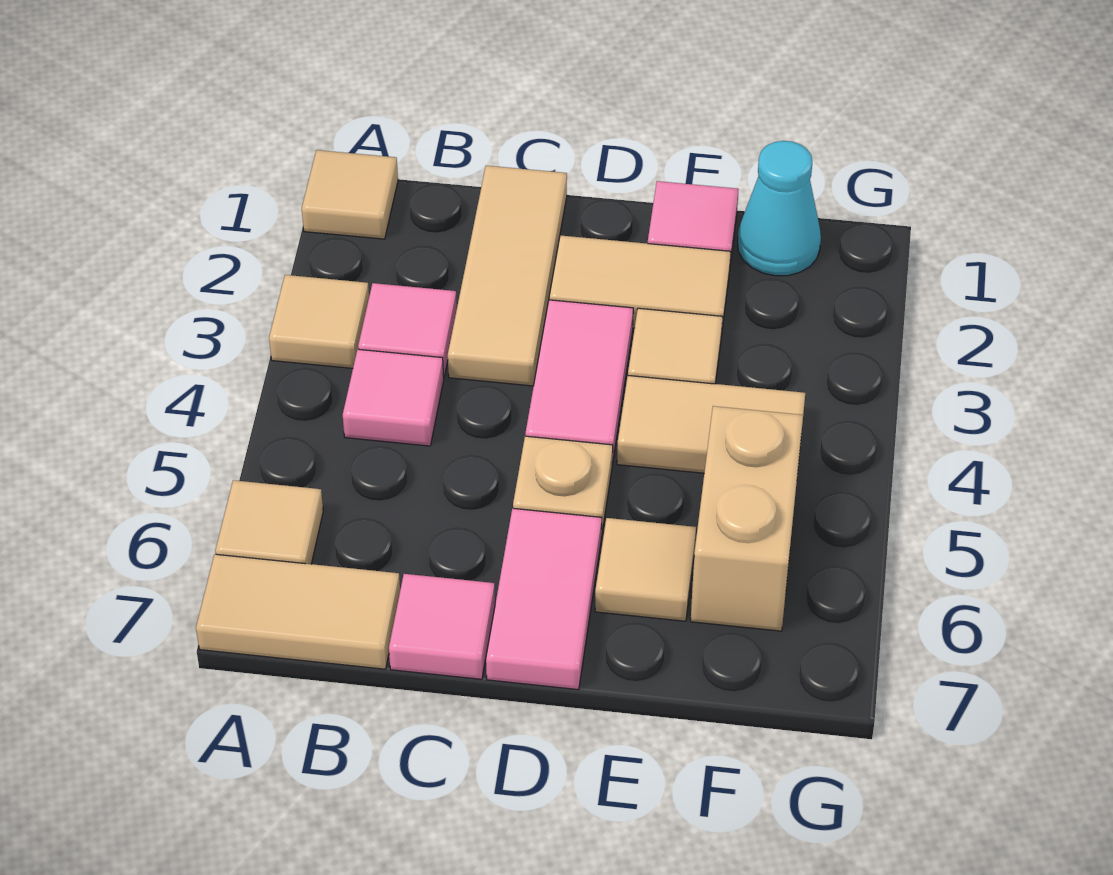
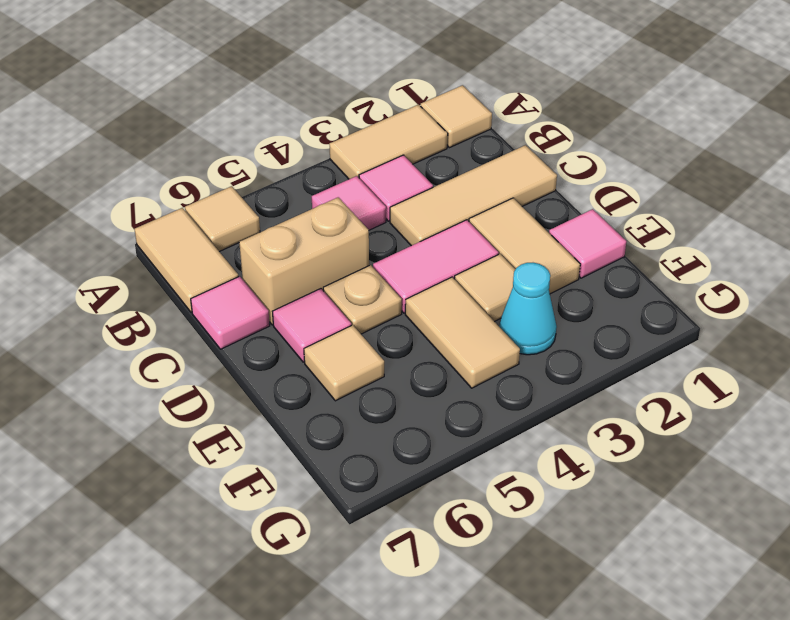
tan tile A3 level 1 -> tan tile A2:A3 level 1
pink tile D6:D7 level 1 -> pink tile D6 level 1
cyan cone F1 level 1 -> cyan cone F3 level 1
tan brick F5:F6 level 1 -> tan brick C5:C6 level 1

